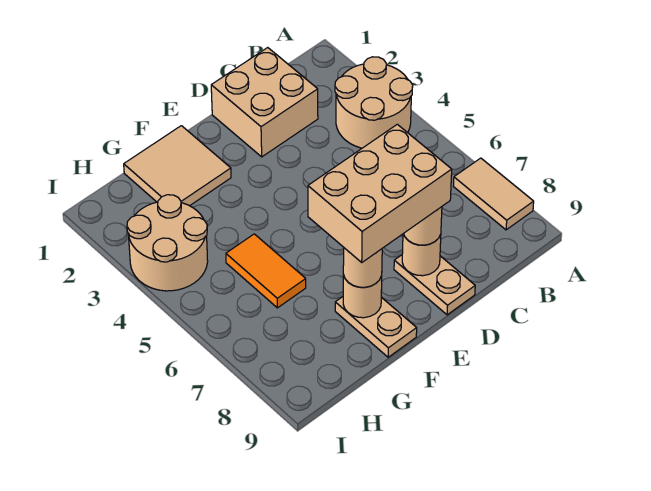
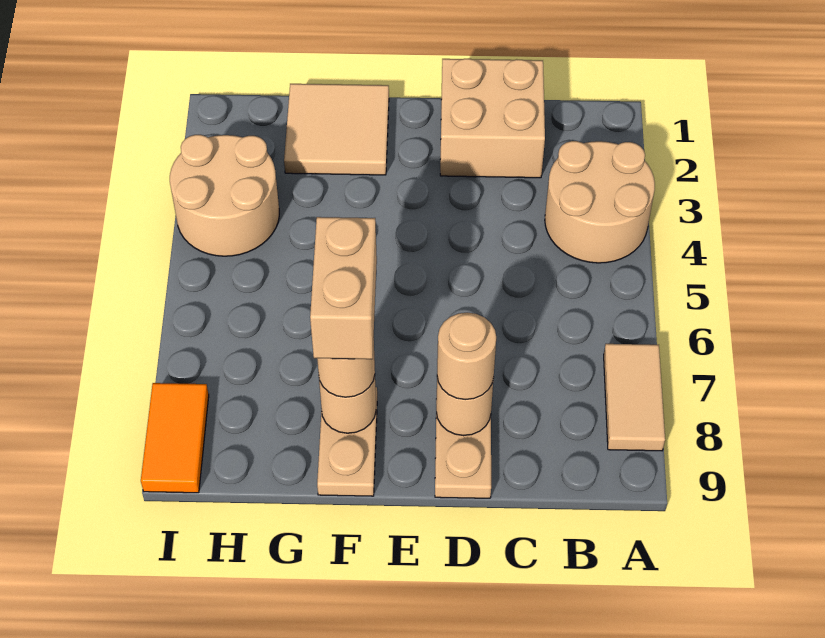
tan brick D7:F8 level 4 -> tan brick F7:F8 level 4
orange tile G5:G6 level 1 -> orange tile I8:I9 level 1

